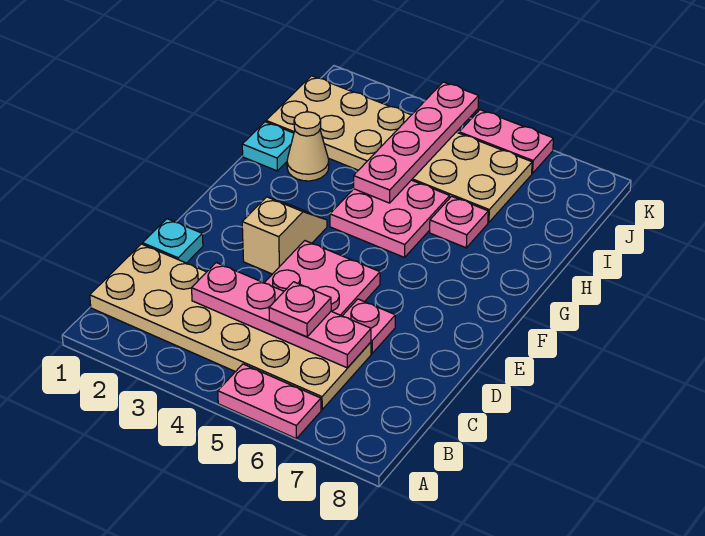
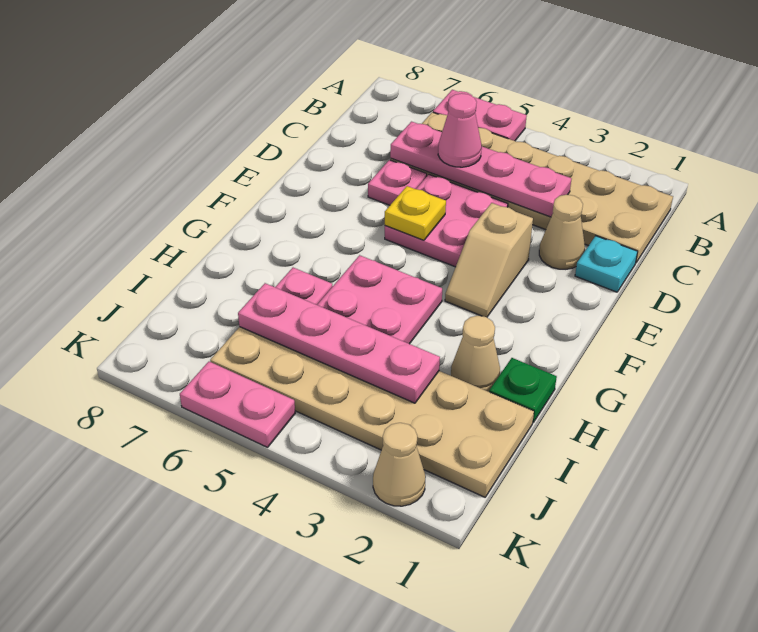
pink plate C5 level 3 -> pink cone C5 level 3
none -> tan cone D2 level 1
none -> yellow plate E5 level 2
cyan plate H1 level 1 -> green plate H1 level 1
pink plate H4:K4 level 2 -> pink plate I3:I6 level 2
none -> tan cone K2 level 1

